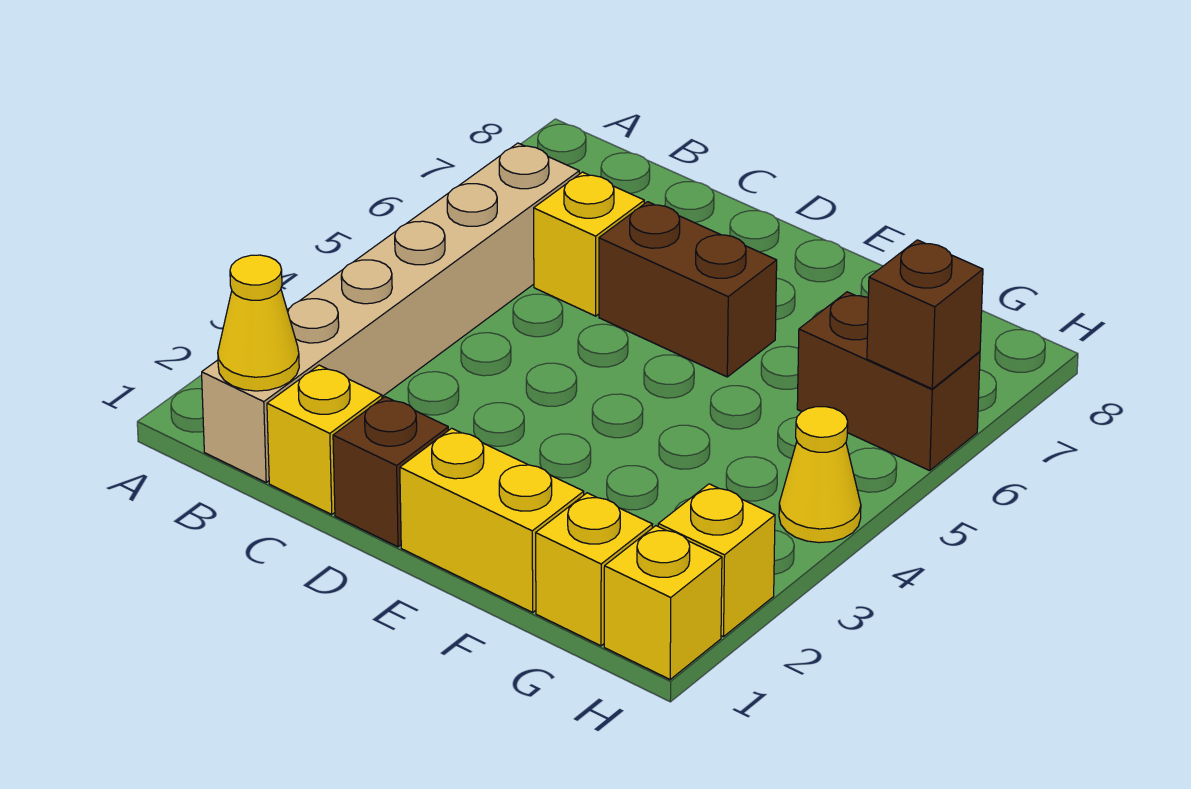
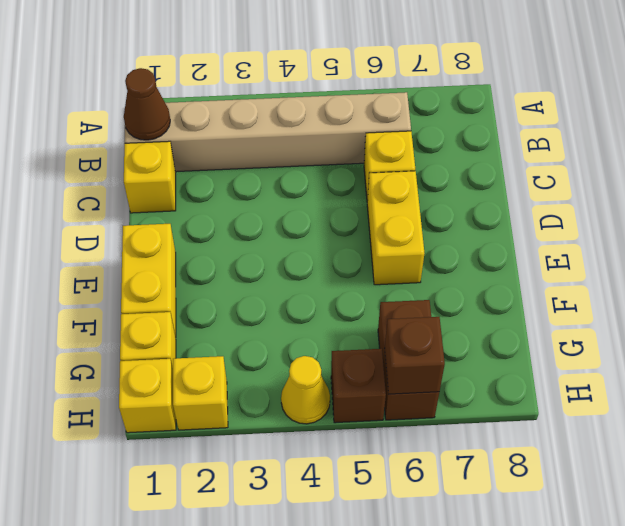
yellow cone B1 level 2 -> brown cone B1 level 2
brown brick D1 level 1 -> brown brick H5 level 1
brown brick D6:E6 level 1 -> yellow brick D6:E6 level 1

